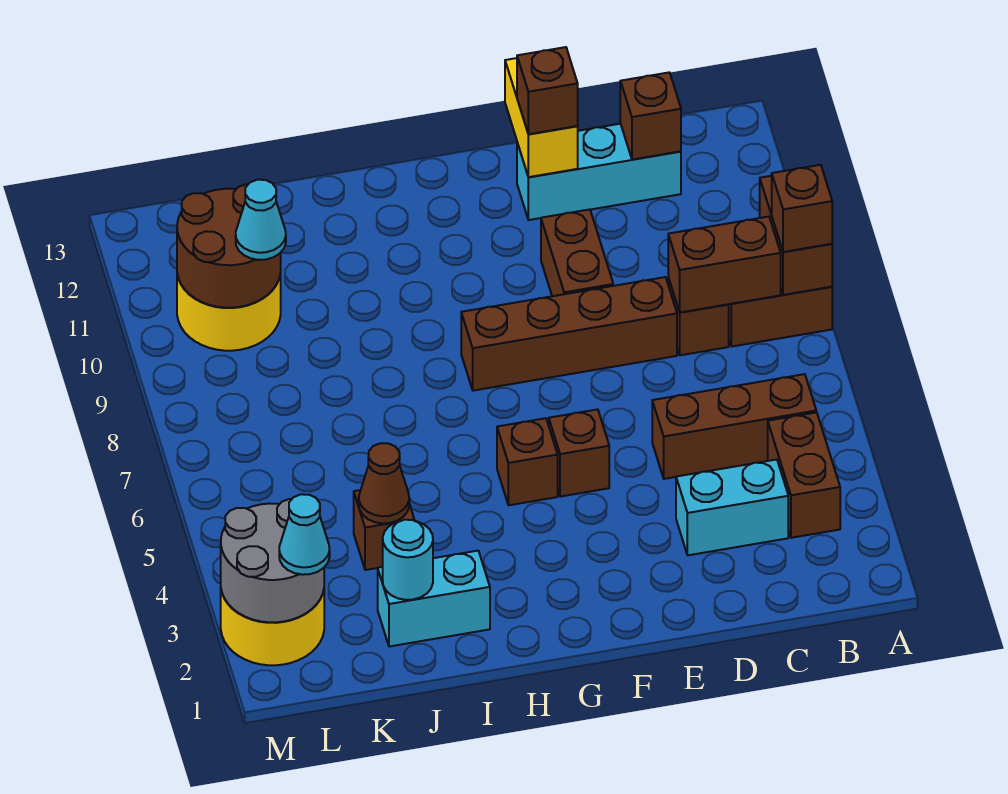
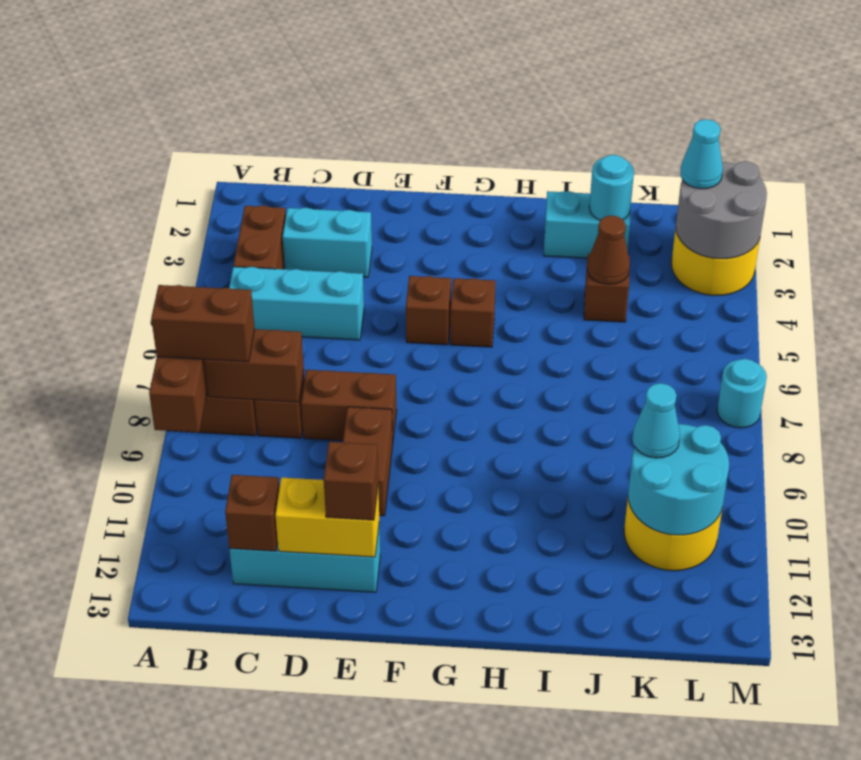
brown brick A8 level 3 -> brown brick A8:B8 level 3
brown brick B5:D5 level 1 -> cyan brick B5:D5 level 1
brown brick D8:G8 level 1 -> brown brick D8:E8 level 1
yellow brick E12:E13 level 2 -> yellow brick D12:E12 level 2
brown round brick K10:L11 level 2 -> cyan round brick K10:L11 level 2
none -> cyan round brick M7 level 1

